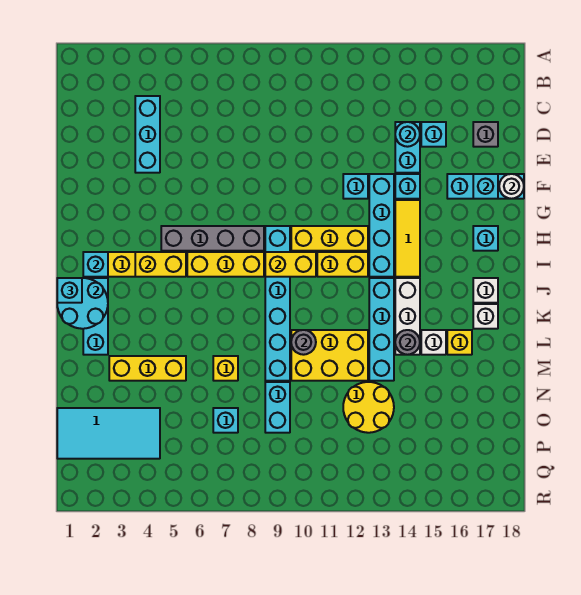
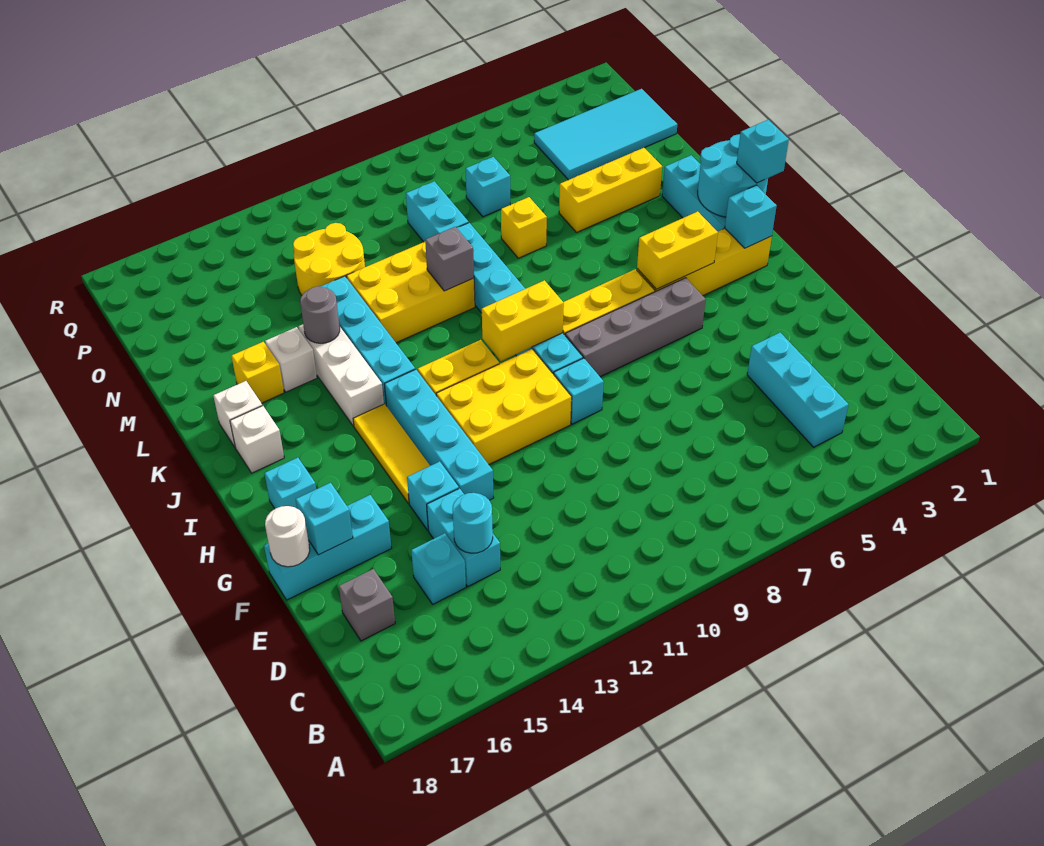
cyan brick F12 level 1 -> cyan brick G9 level 1
yellow brick H10:H12 level 1 -> yellow brick G10:H12 level 1
grey round brick L10 level 2 -> grey brick L10 level 2

